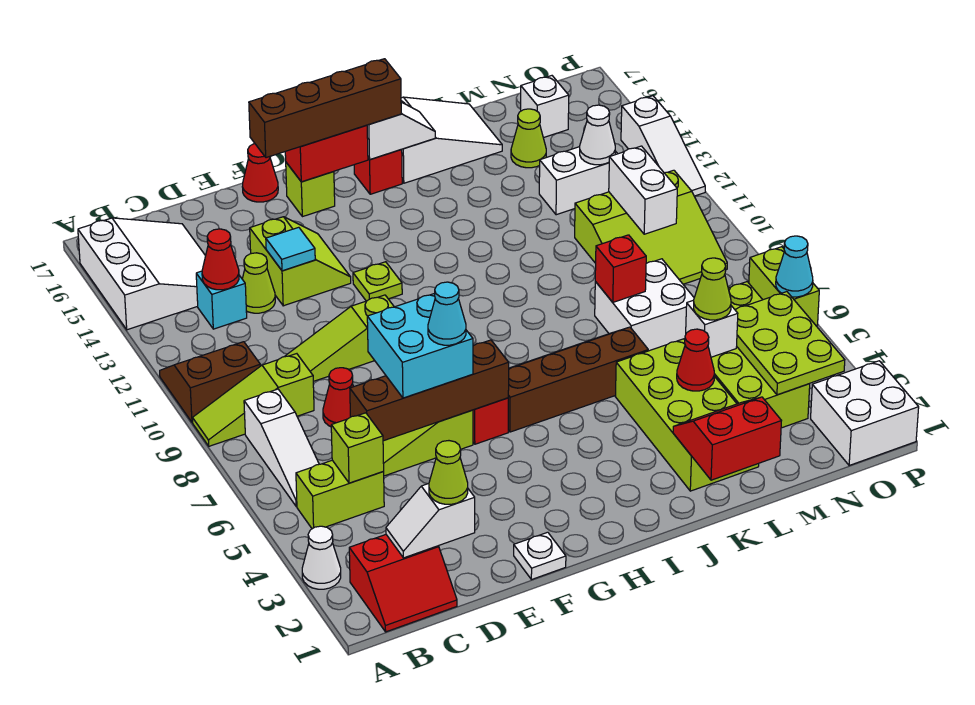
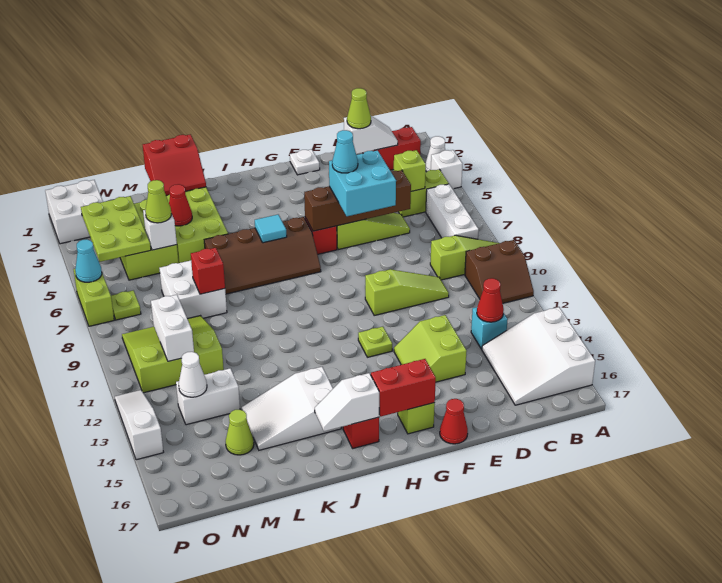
white slope B6:B8 level 1 top 8 -> white brick B6:B8 level 1
red cone D8 level 1 -> none
lime cone D13 level 1 -> none
cyan tile E13 level 2 -> cyan tile I6 level 2
brown brick F16:I16 level 3 -> none
white slope J16:L17 level 1 top J -> white slope J14:L15 level 1 top J
white brick N16 level 1 -> white brick A4 level 1

